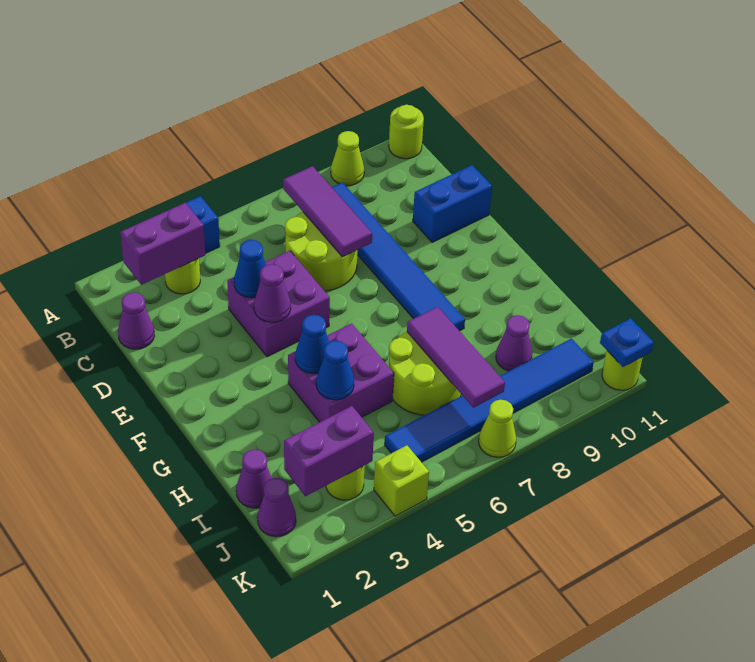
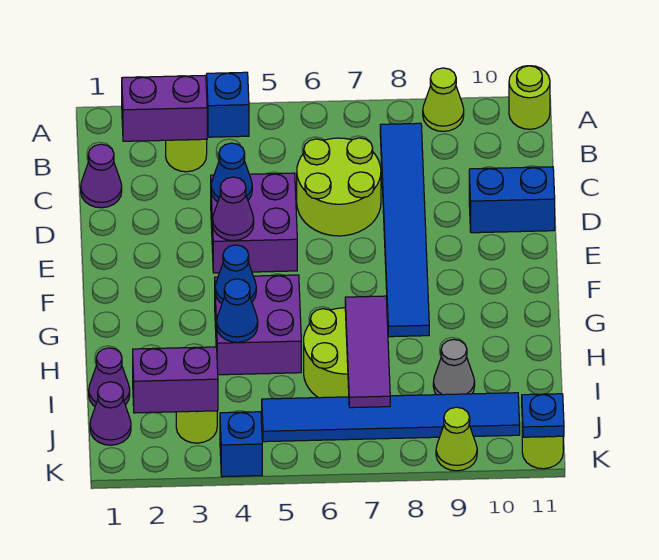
purple tile B7:D7 level 2 -> none
purple cone I9 level 1 -> grey cone I9 level 1
lime brick K4 level 1 -> blue brick K4 level 1
lime cone K7 level 1 -> lime cone K9 level 1

